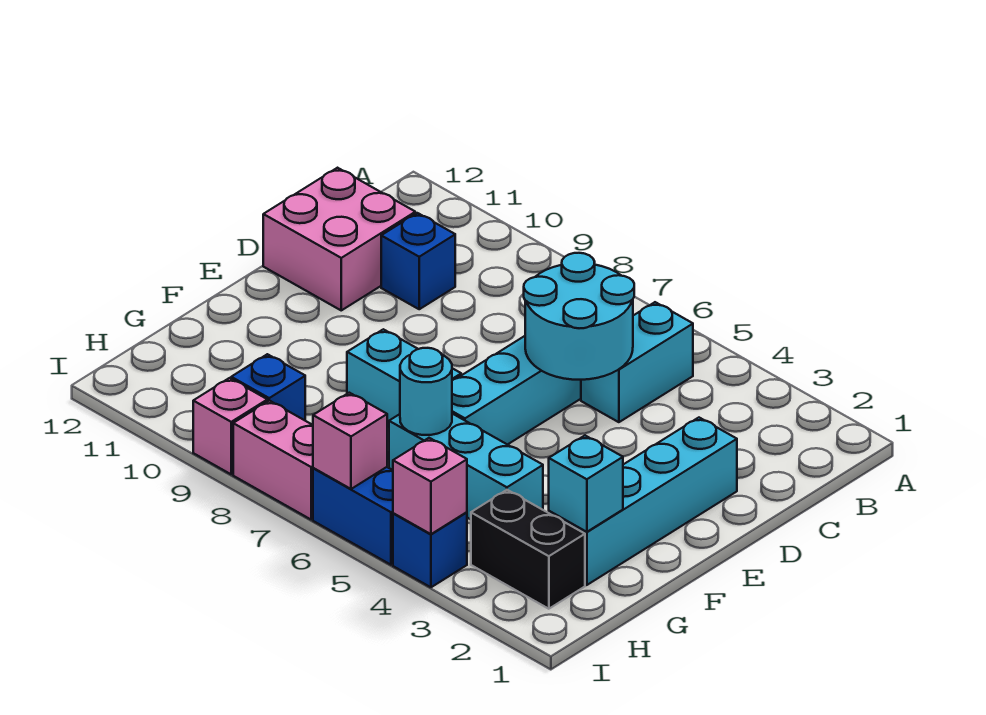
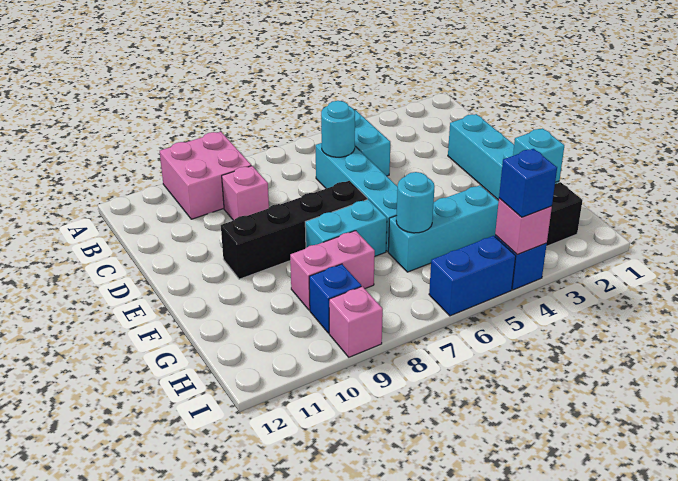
cyan round brick C5:D6 level 2 -> cyan round brick C6 level 2
blue brick C10 level 1 -> blue brick I4 level 3
pink brick C11:D12 level 1 -> pink brick A9:B10 level 1
none -> black brick E7:E10 level 1
pink brick I6 level 2 -> pink brick C9 level 1
pink brick I7:I8 level 1 -> pink brick G8:G9 level 1

